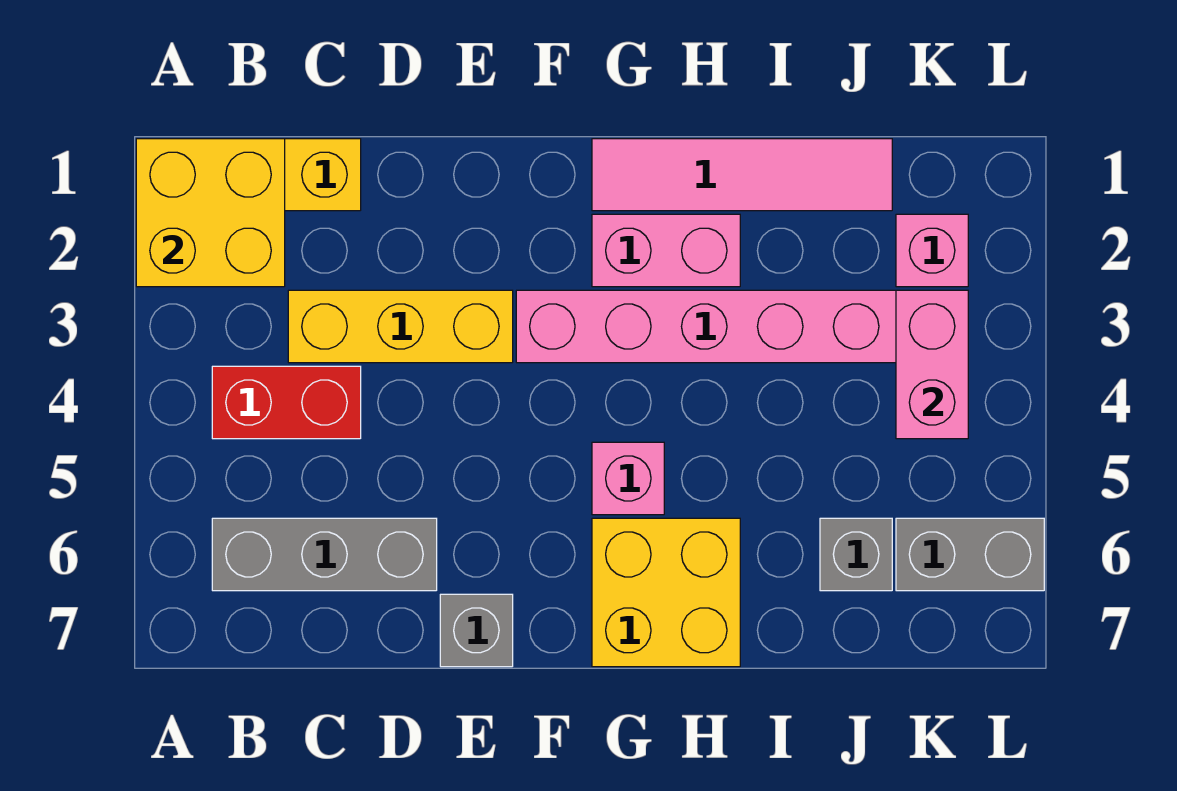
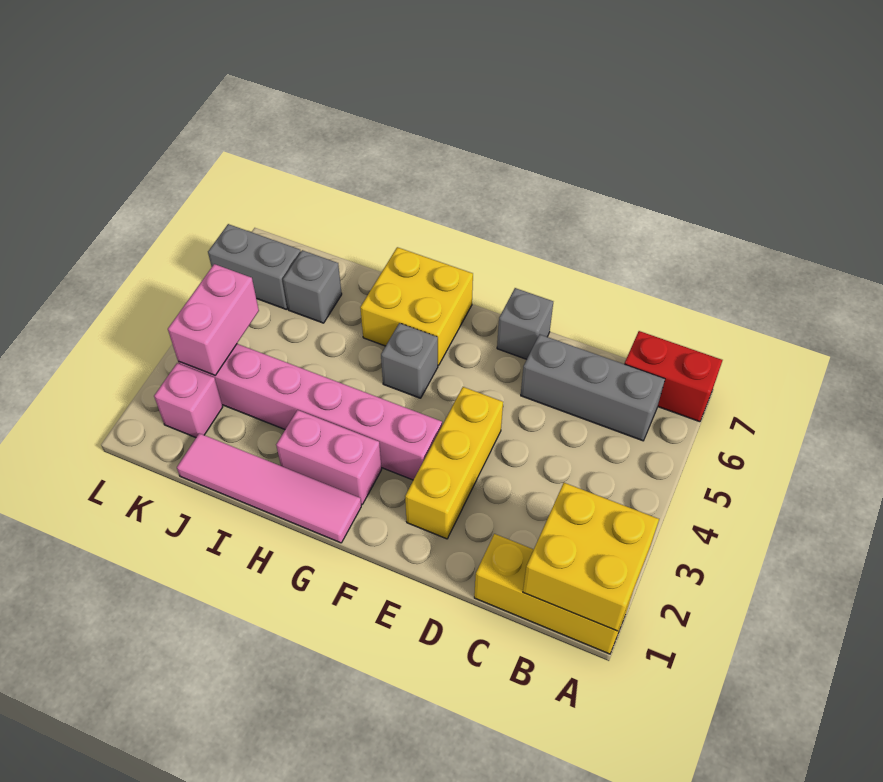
red brick B4:C4 level 1 -> red brick A7:B7 level 1
yellow brick C3:E3 level 1 -> yellow brick E2:E4 level 1
pink brick G5 level 1 -> grey brick G5 level 1

